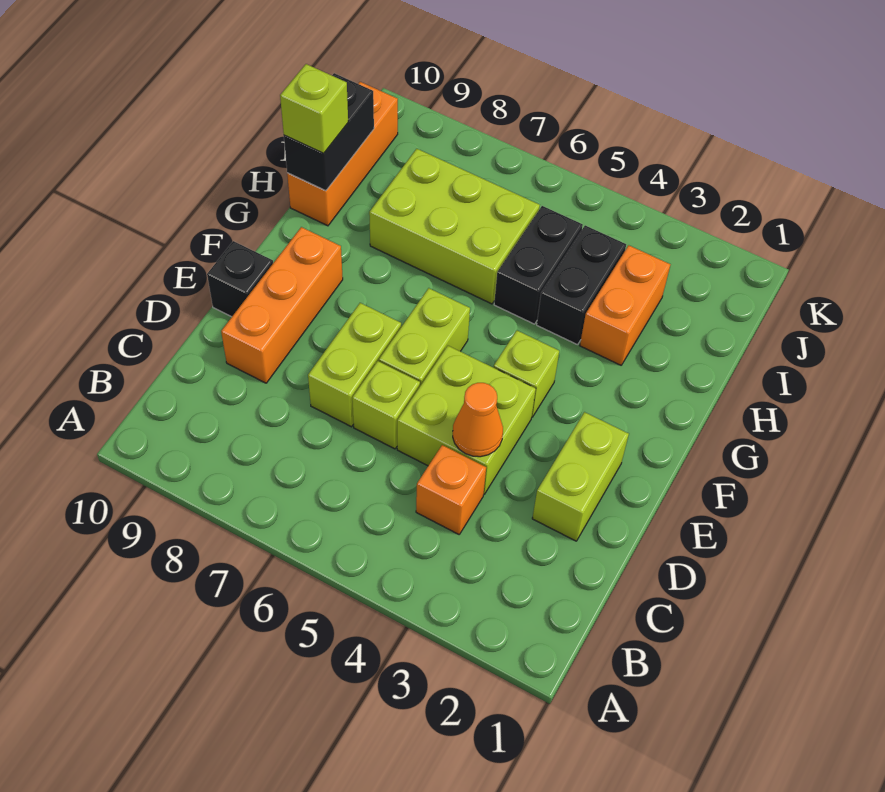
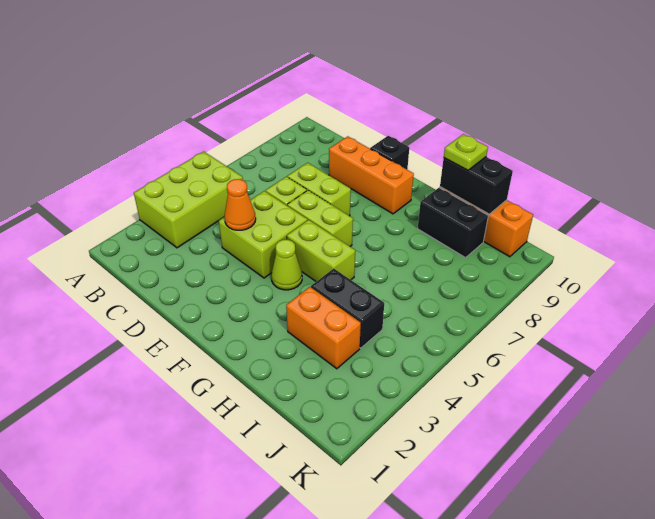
orange brick C4 level 1 -> none
lime brick D2:E2 level 1 -> lime brick F5:G5 level 1
lime brick F4 level 1 -> lime cone F4 level 1
black brick H5:I5 level 1 -> black brick H9:I9 level 1
lime brick H6:I8 level 1 -> lime brick A3:B5 level 1
lime brick H10 level 3 -> lime plate H10 level 3

